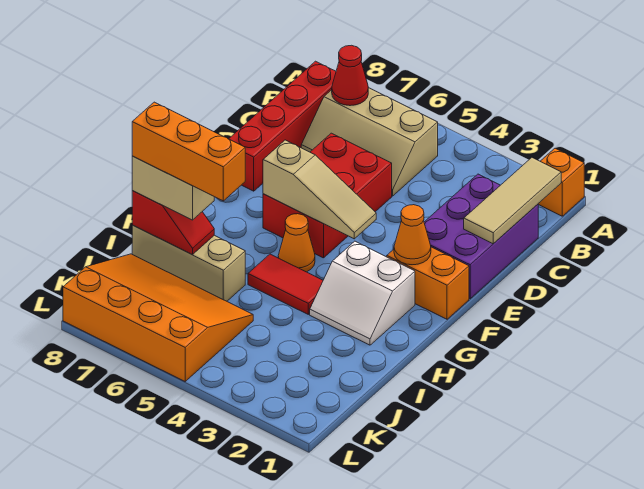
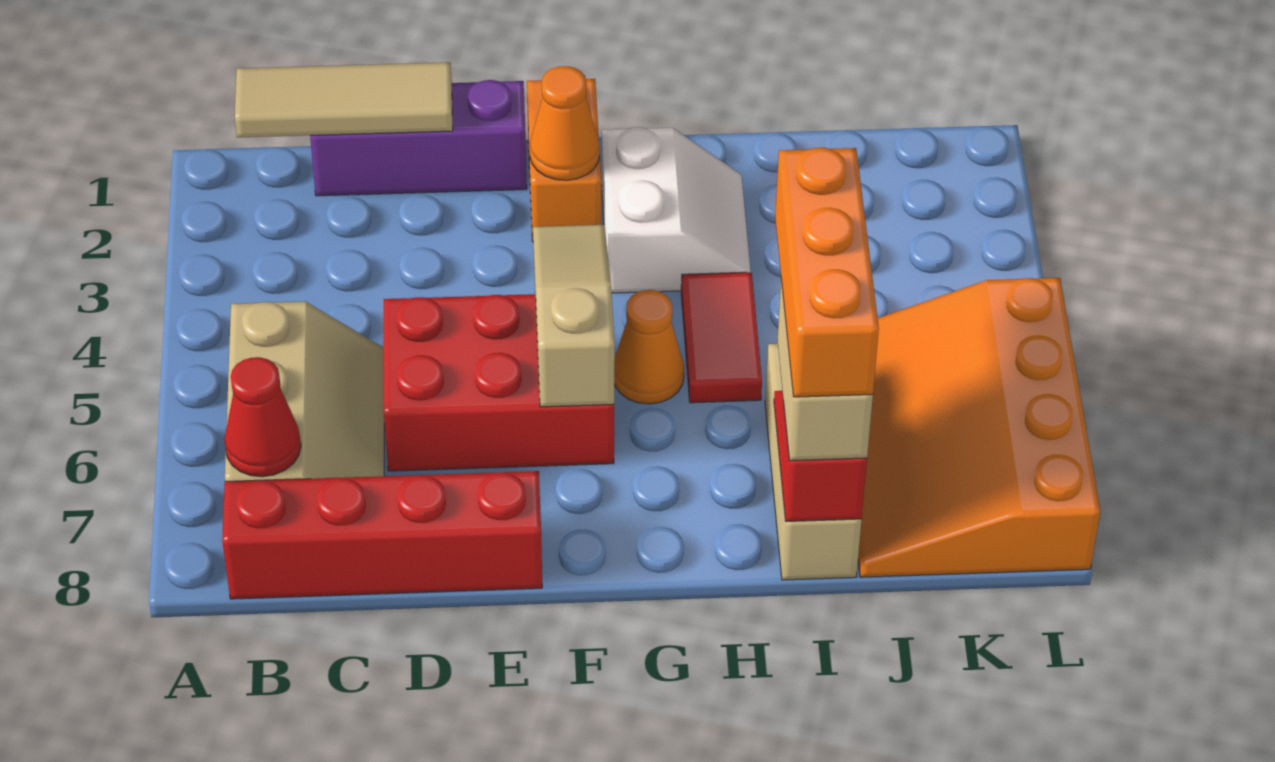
orange brick A1 level 1 -> none
purple brick C1:E2 level 1 -> purple brick C1:E1 level 1

